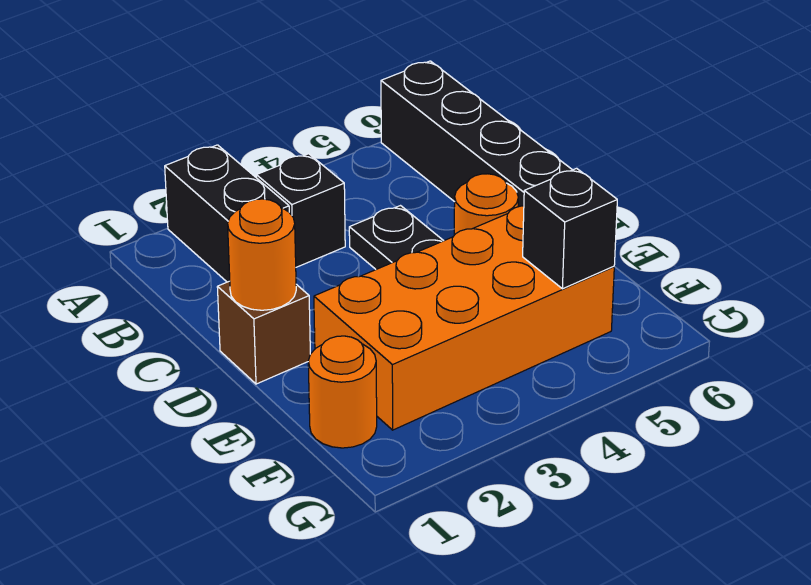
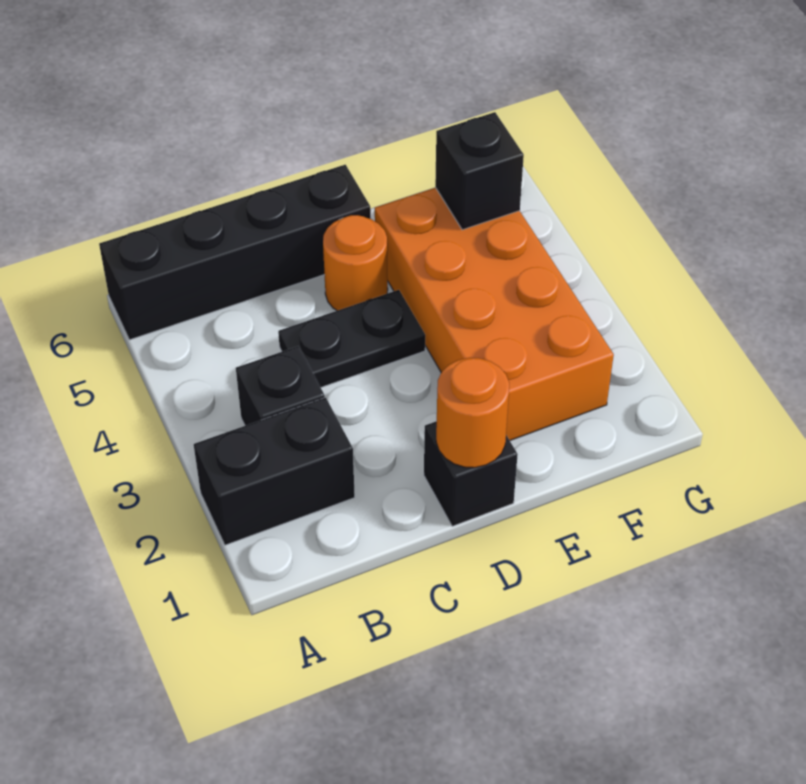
brown brick D1 level 1 -> black brick D1 level 1
orange round brick F1 level 1 -> none

